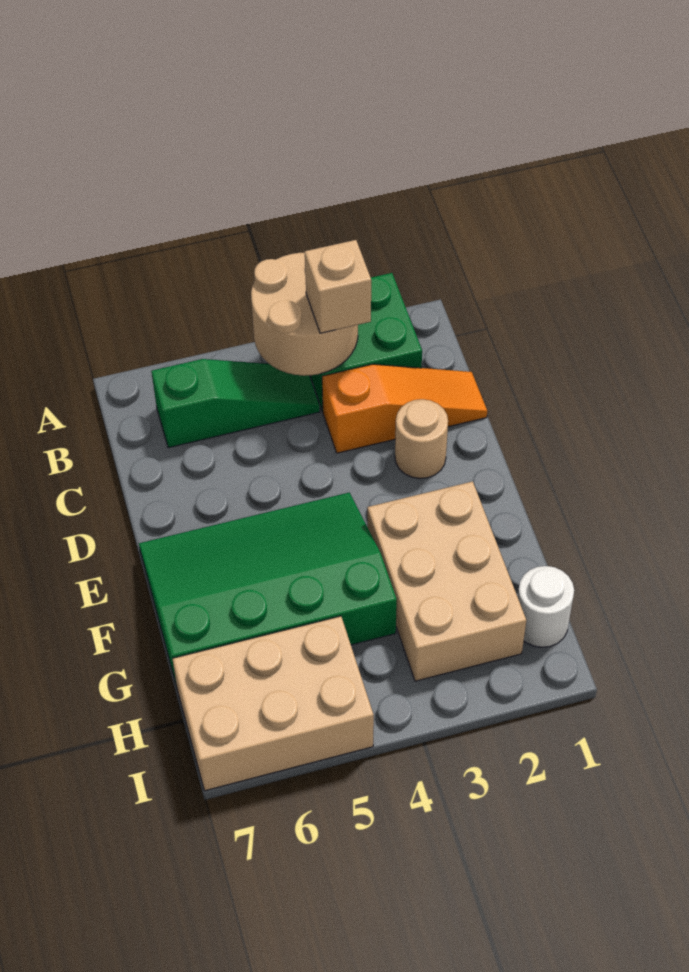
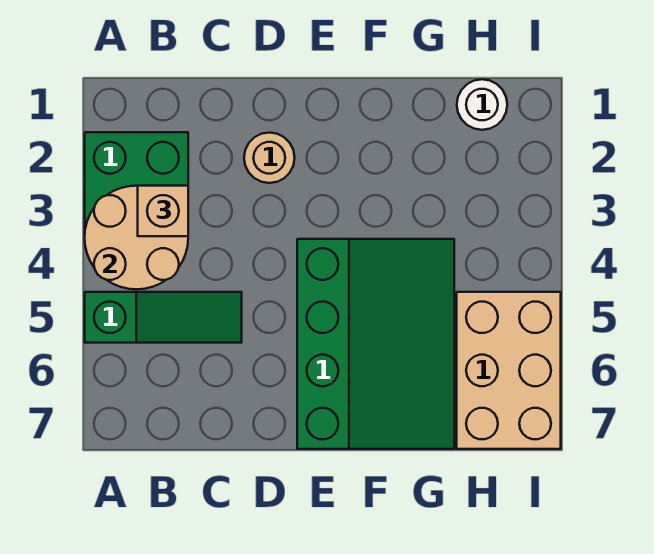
green slope B4:B6 level 1 top 6 -> green slope A5:C5 level 1 top A
orange slope C1:C3 level 1 top 3 -> none
green slope E4:G7 level 1 top G -> green slope E4:G7 level 1 top E
tan brick F2:H3 level 1 -> none

